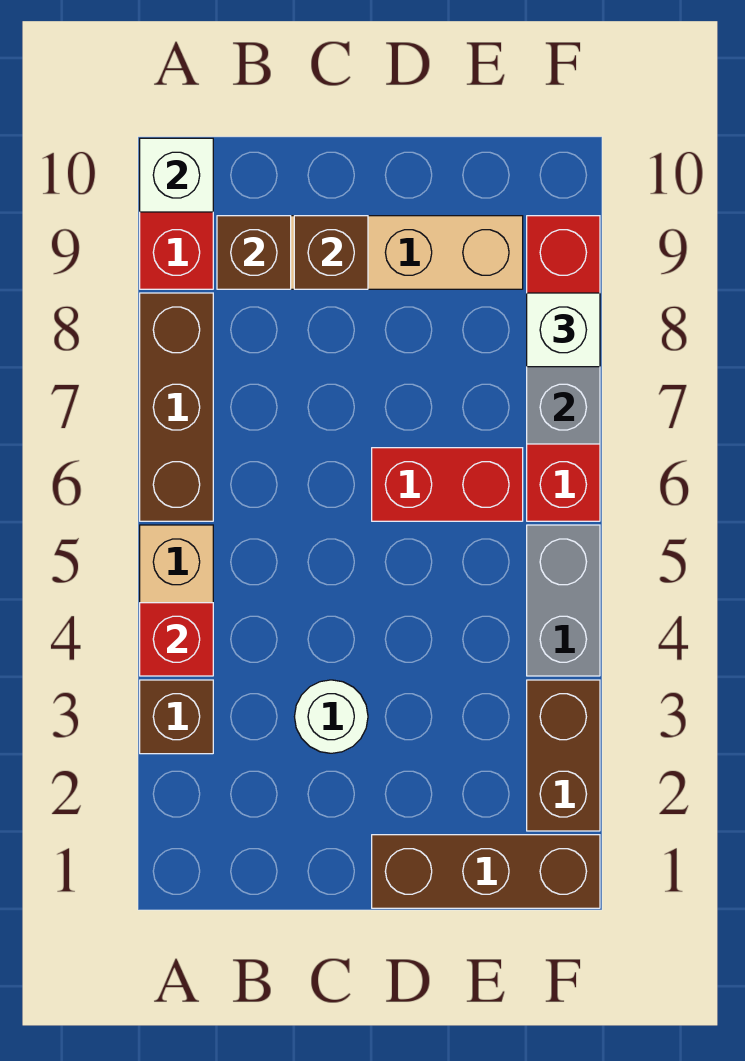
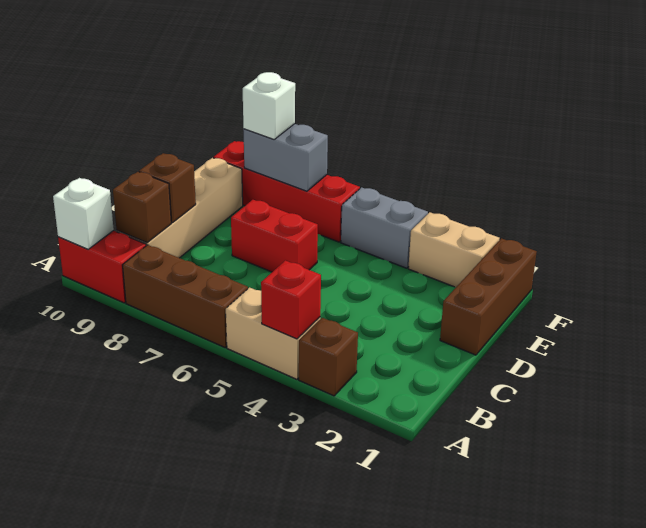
white round brick C3 level 1 -> none
red brick D6:E6 level 1 -> red brick D6:D7 level 1
brown brick F2:F3 level 1 -> tan brick F2:F3 level 1

